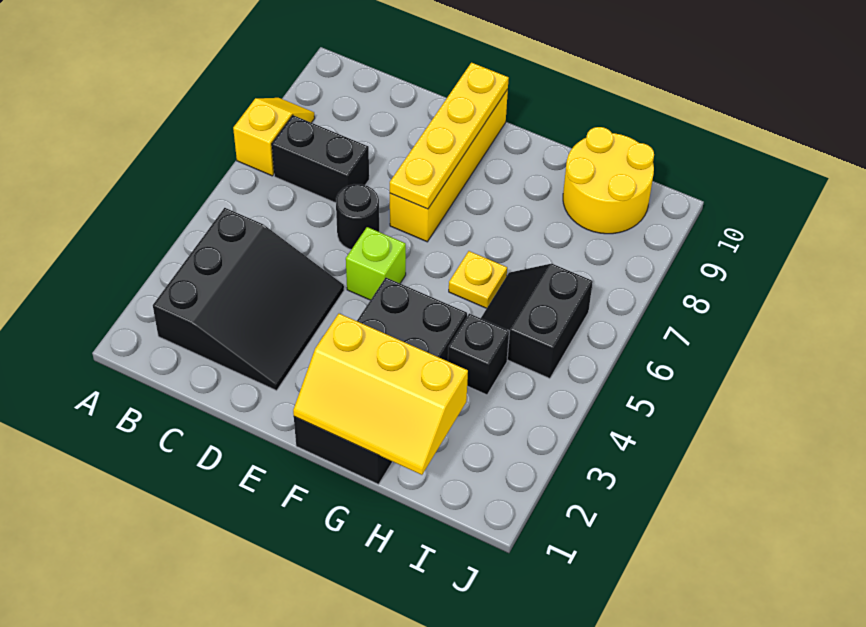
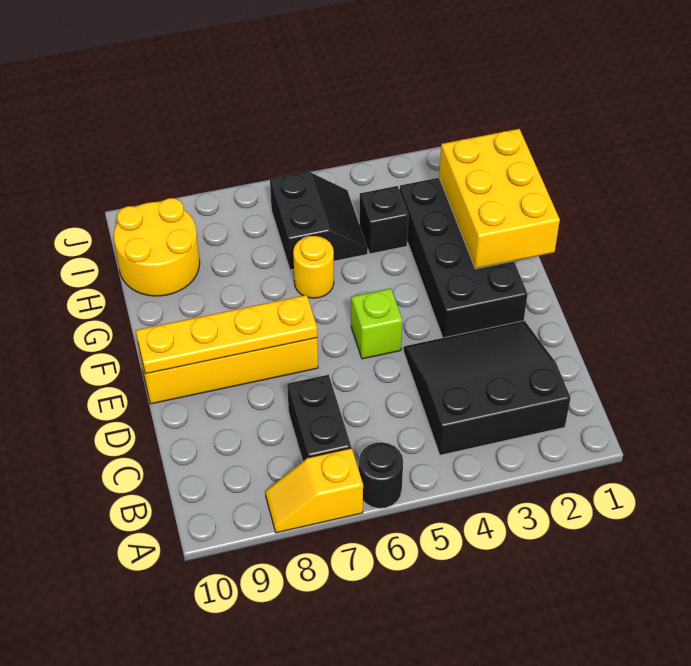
black round brick D6 level 1 -> black round brick A6 level 1
black brick F1:G4 level 1 -> black brick E2:H3 level 1
yellow slope F1:H2 level 2 top 2 -> yellow brick F1:H2 level 2
yellow plate G6 level 1 -> yellow round brick G6 level 1
black slope H5:I6 level 1 top I -> black slope H5:I6 level 1 top 6

